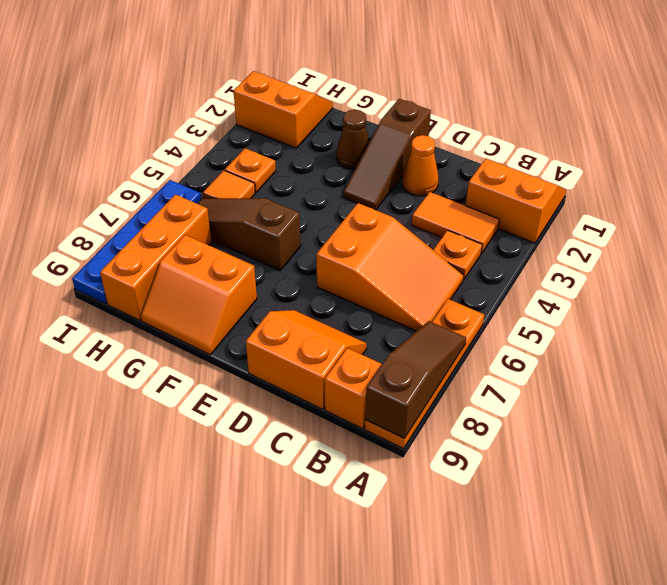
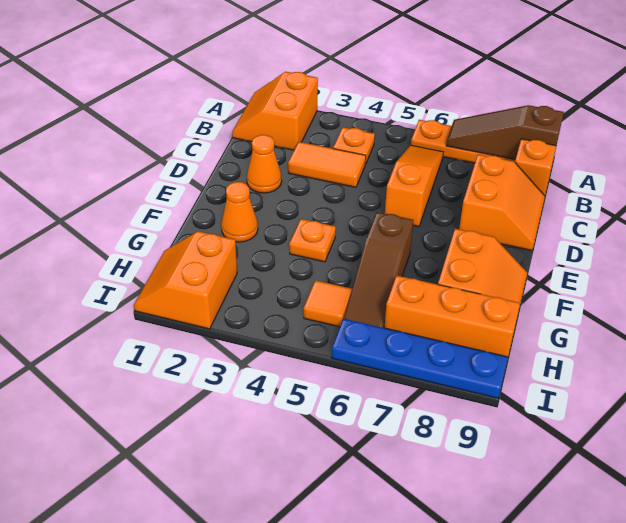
orange tile B3:C3 level 1 -> orange tile C3:C4 level 1
orange slope B5:D6 level 1 top D -> orange slope B6:D6 level 1 top D
orange slope C8:D9 level 1 top 9 -> orange slope C8:D9 level 1 top 8
brown slope E1:E3 level 1 top 1 -> none
brown cone F2 level 1 -> orange cone F2 level 1
orange plate H4 level 1 -> orange plate F4 level 1

